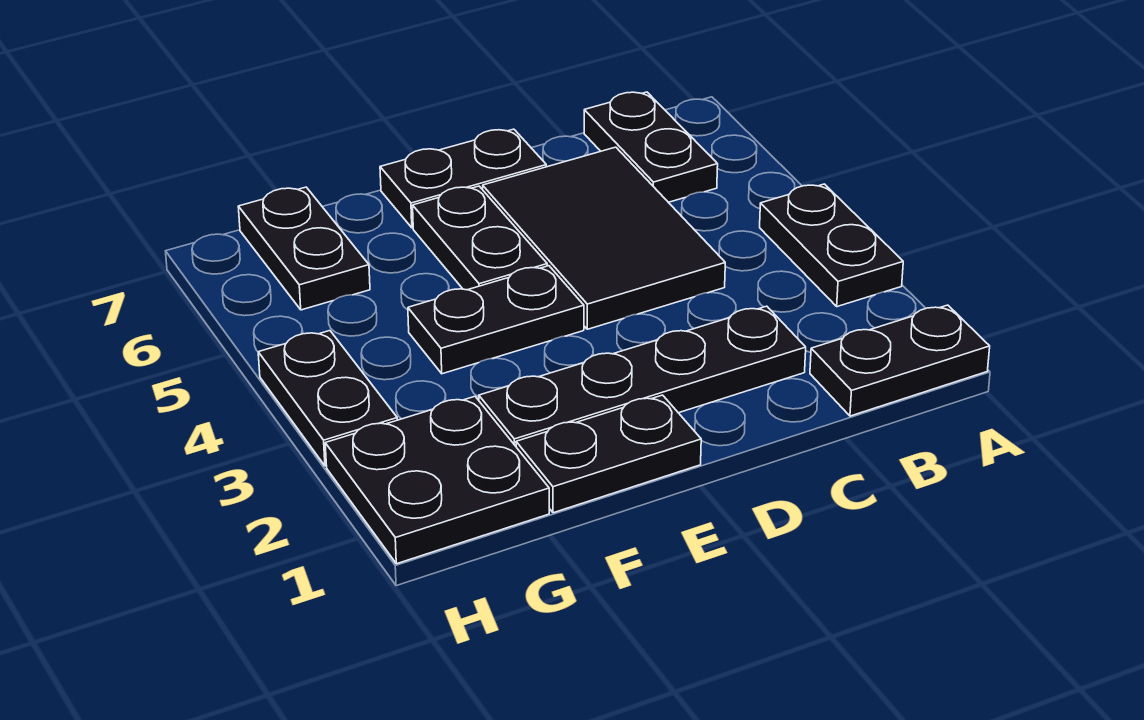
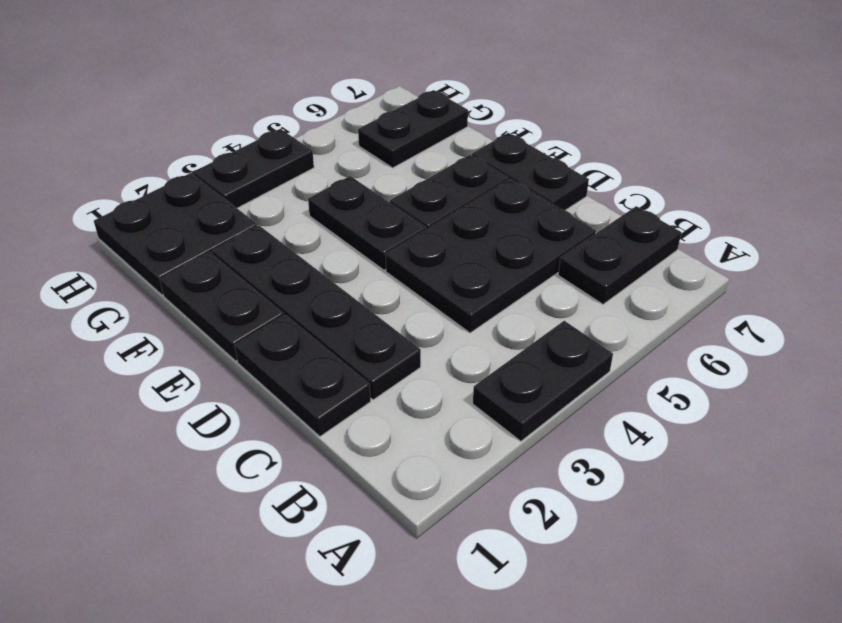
black plate A1:B1 level 1 -> black plate C1:D1 level 1
black tile C4:D6 level 1 -> black plate C4:D6 level 1

